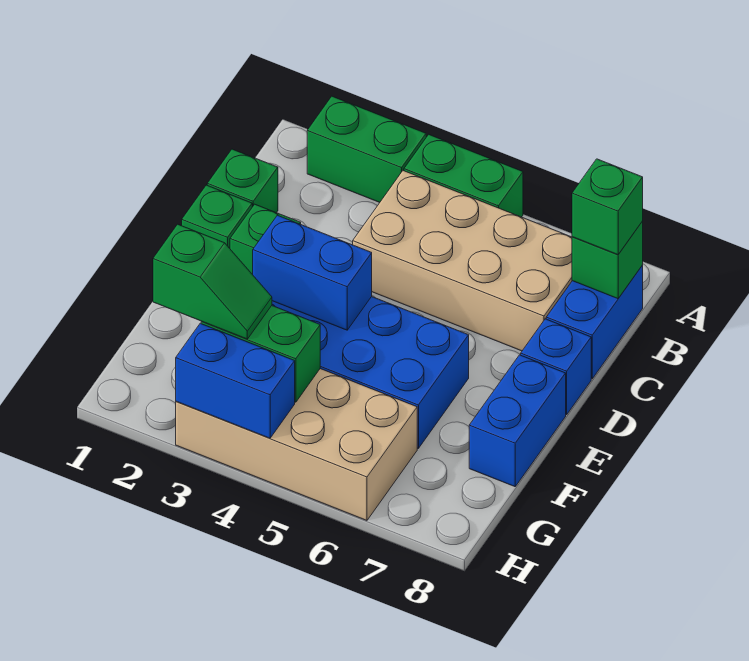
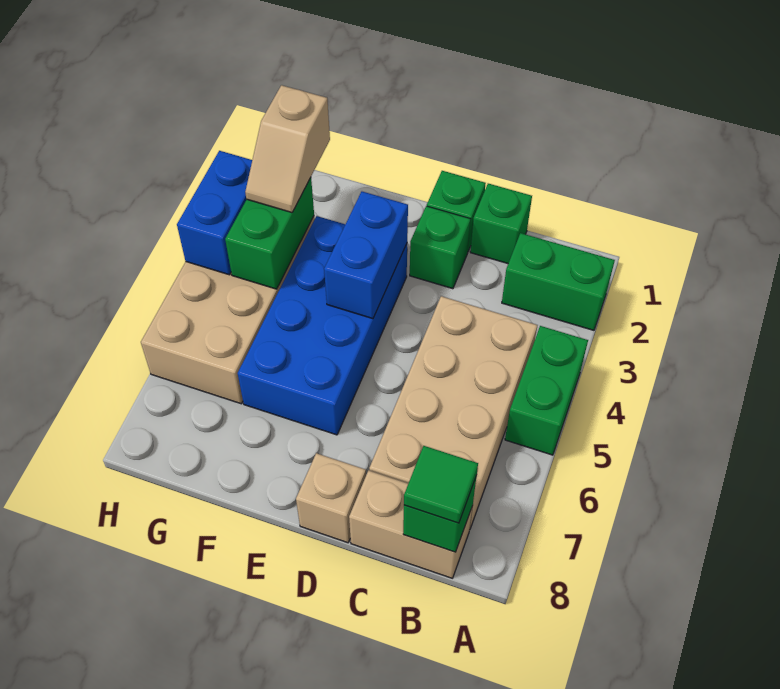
green brick A2:A3 level 1 -> green brick A2:B2 level 1
blue brick B8:C8 level 1 -> tan brick B8:C8 level 1
green brick B8 level 3 -> green tile B8 level 3
blue brick D8 level 1 -> tan brick D8 level 1
blue brick E8:F8 level 1 -> none
green slope G2:G3 level 3 top 2 -> tan slope G2:G3 level 3 top 2

